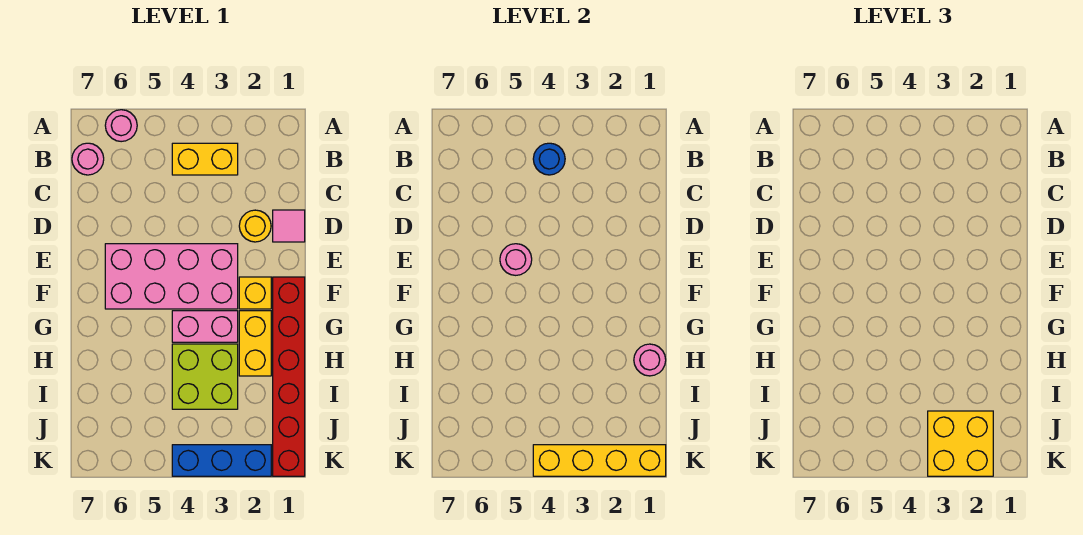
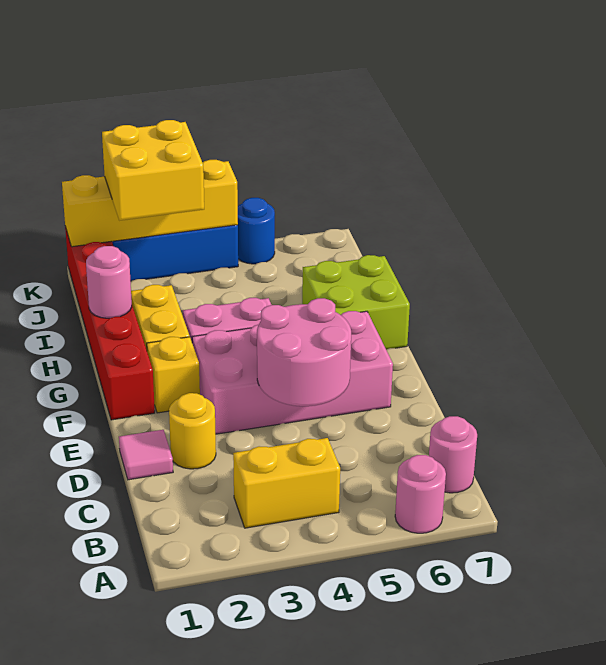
blue round brick B4 level 2 -> blue round brick K5 level 1
pink round brick E5 level 2 -> pink round brick D4:E5 level 2
lime brick H3:I4 level 1 -> lime brick G6:H7 level 1

